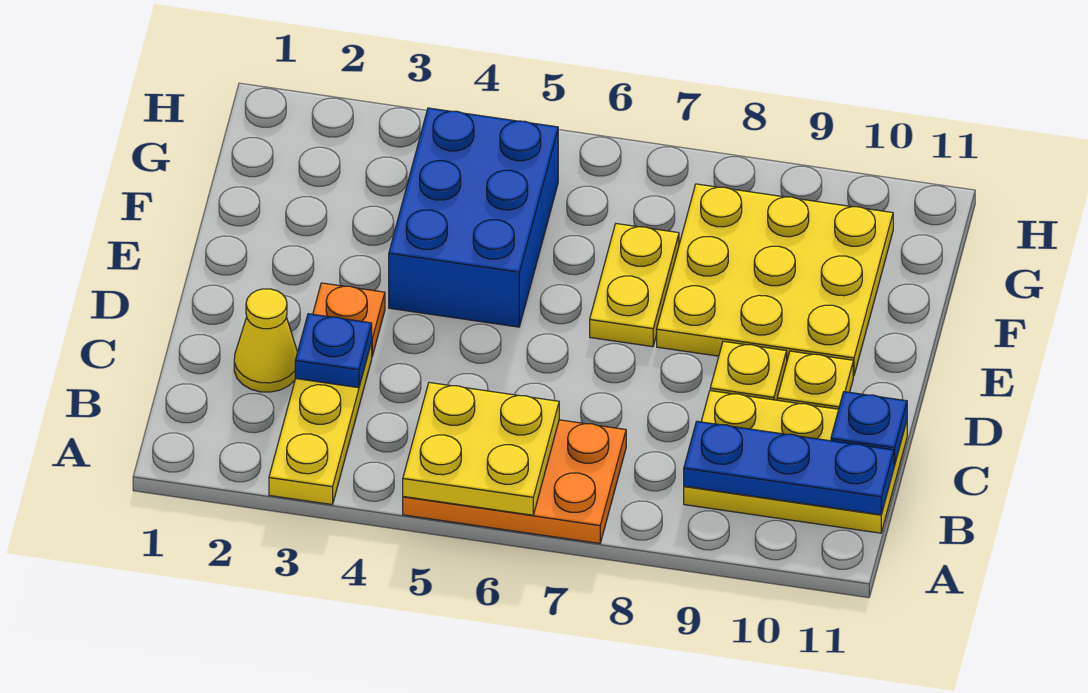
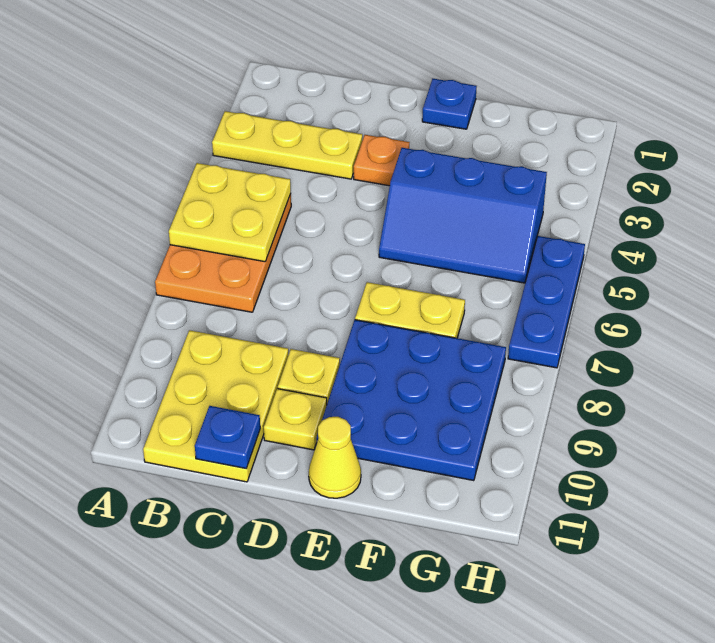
blue plate B9:B11 level 2 -> blue plate H5:H7 level 1
yellow cone C2 level 1 -> yellow cone E11 level 1
blue plate C3 level 2 -> blue plate E1 level 1
blue brick E4:G5 level 1 -> blue slope E4:G5 level 1 top 4
yellow plate E8:G10 level 1 -> blue plate E8:G10 level 1

